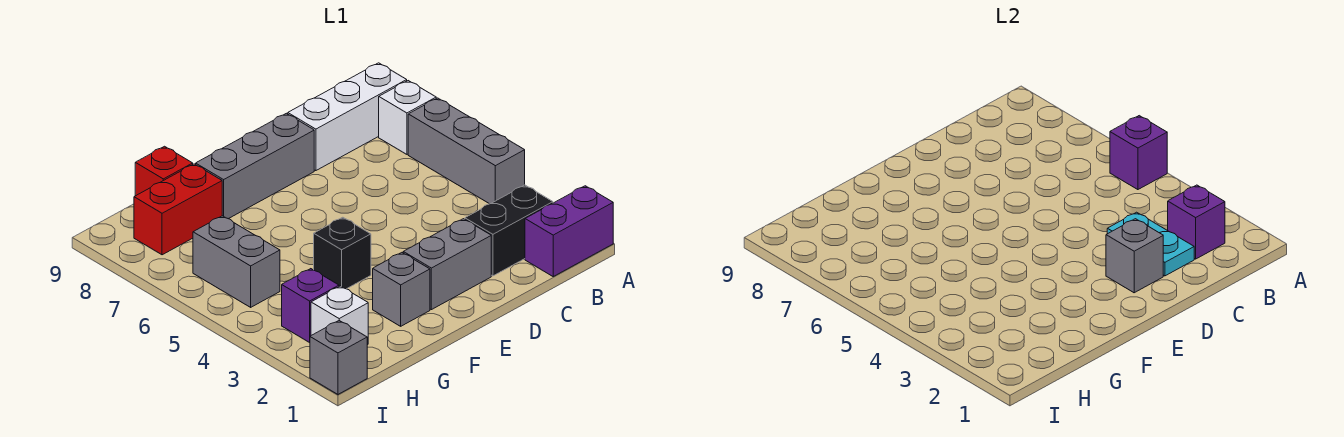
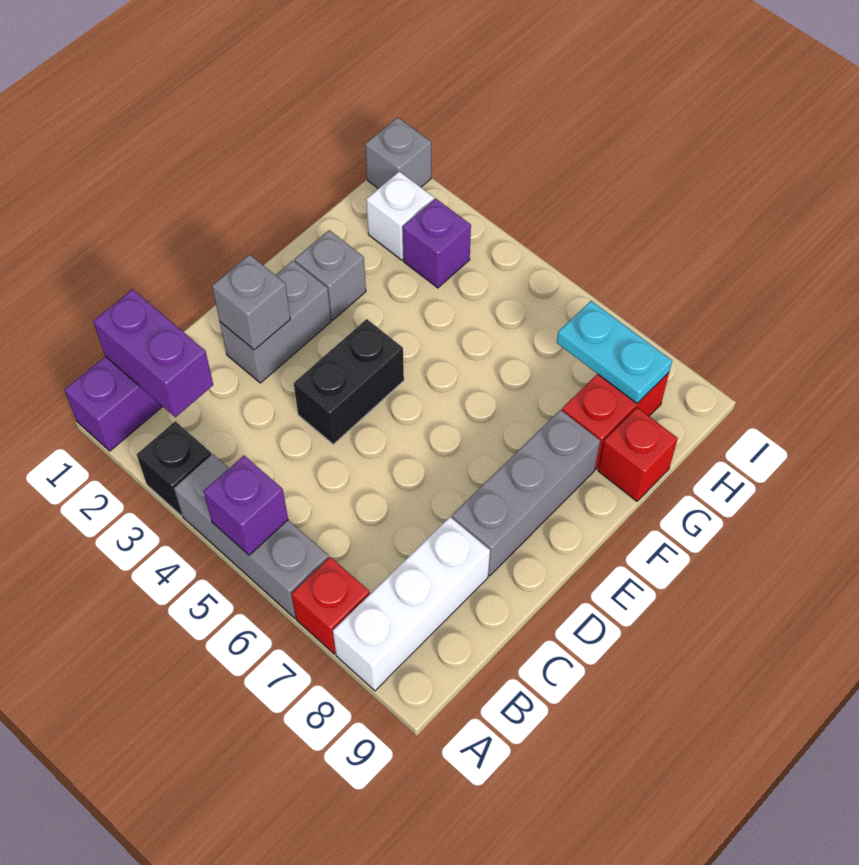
white brick A7 level 1 -> red brick A7 level 1
black brick B2:C2 level 1 -> black brick D4:E4 level 1
purple brick B2 level 2 -> purple brick B1:B2 level 2
cyan plate C2:C3 level 2 -> cyan plate H7:H8 level 2
black brick F4 level 1 -> black brick A3 level 1
grey brick H5:H6 level 1 -> none

